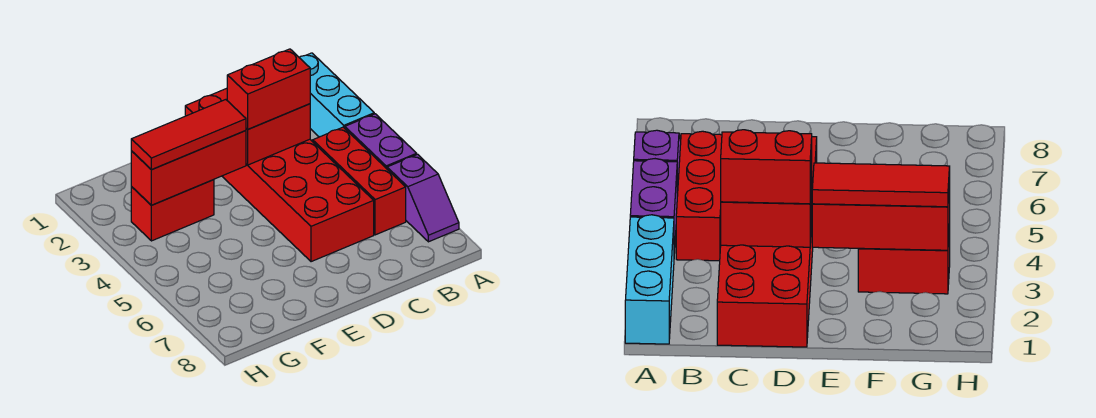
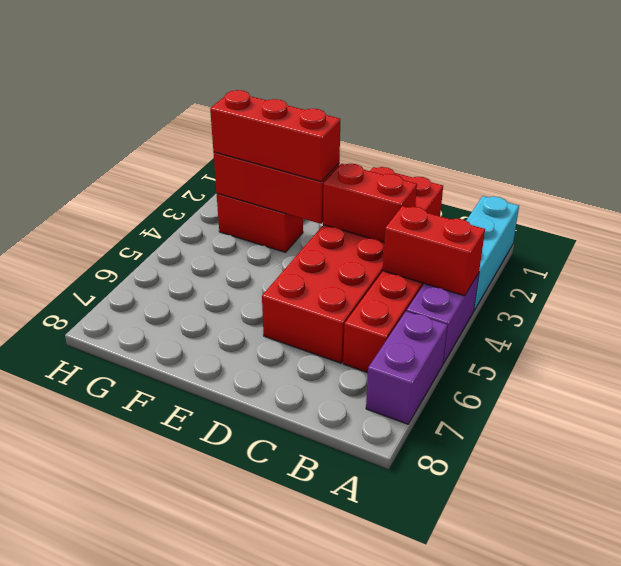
purple slope A6:A7 level 1 top 6 -> purple brick A6:A7 level 1
red brick C3:D3 level 3 -> red brick A4:B4 level 2
red tile E3:G3 level 3 -> red brick E3:G3 level 3

